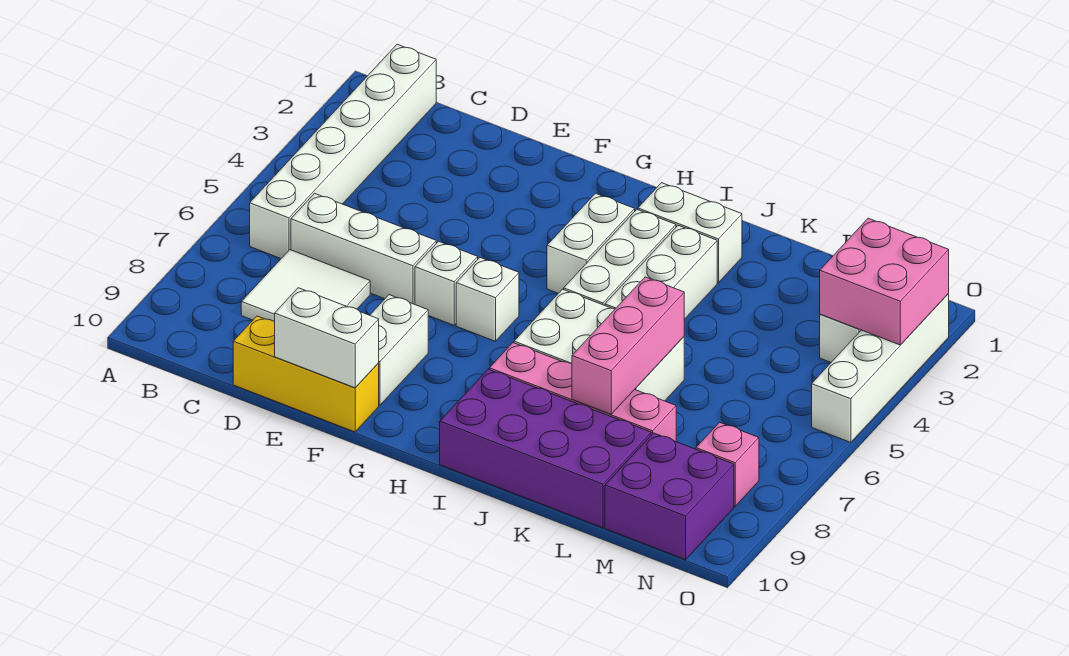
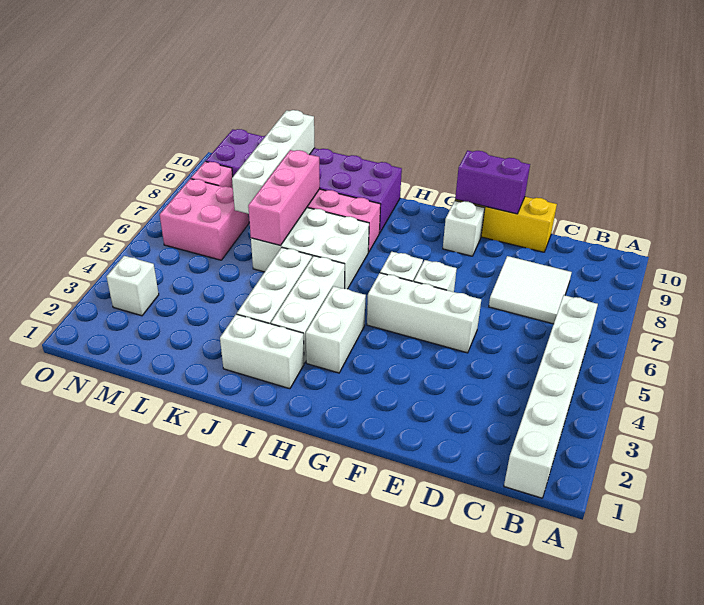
white brick C6:E6 level 1 -> white brick E5:G5 level 1
white brick E10:F10 level 2 -> purple brick E10:F10 level 2
white brick F8:F9 level 1 -> white brick F9 level 1
pink brick N2:O3 level 2 -> pink brick M6:N7 level 1
white brick O2:O5 level 1 -> white brick L7:L10 level 2

